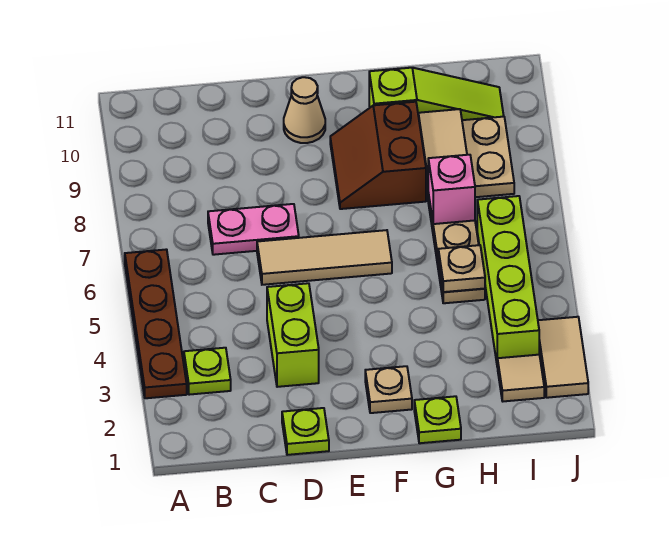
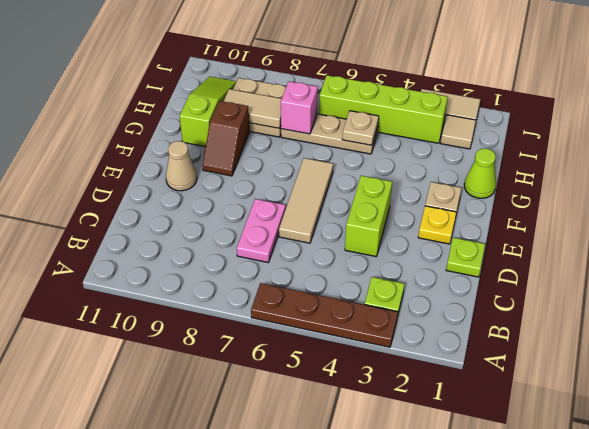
lime brick D3:D4 level 1 -> lime brick D4:E4 level 1
none -> yellow plate E2 level 1
brown slope F8:G9 level 1 top G -> brown slope F9:G9 level 1 top G
lime plate G1 level 1 -> lime cone G1 level 1

